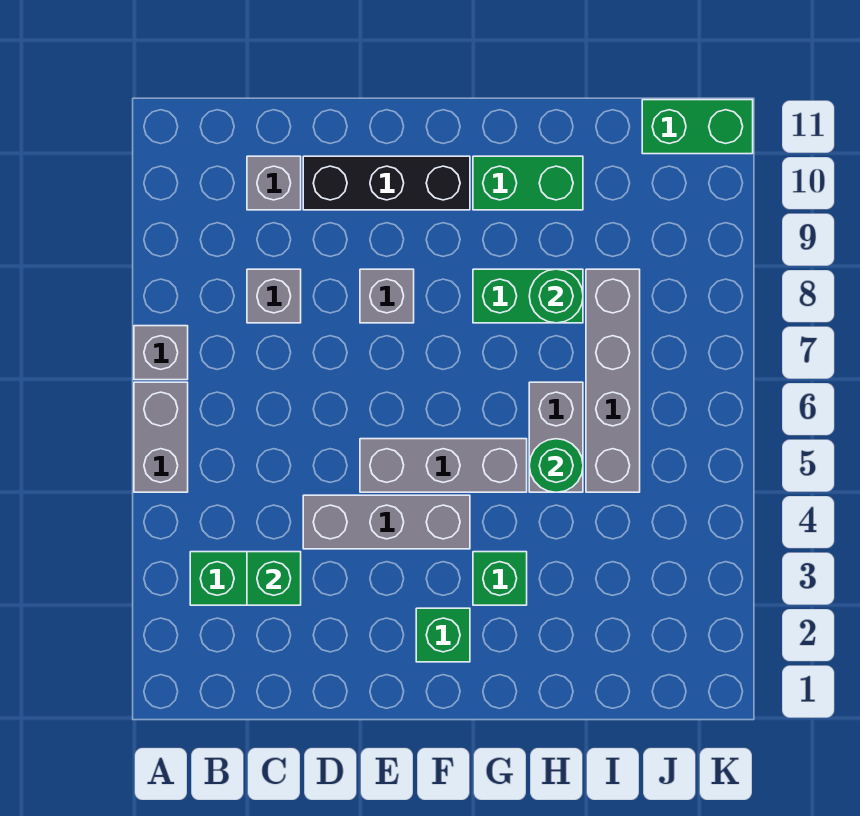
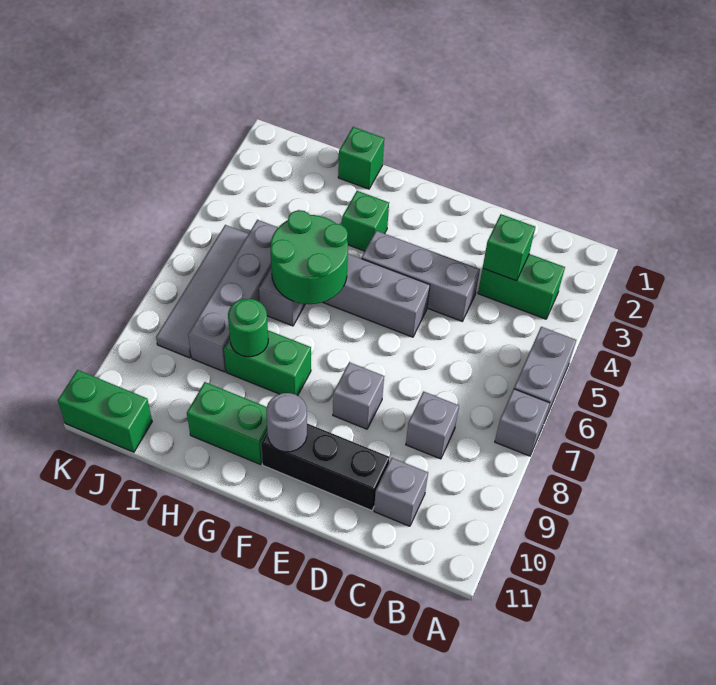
green brick F2 level 1 -> green brick H1 level 1
none -> grey round brick F10 level 2
green round brick H5 level 2 -> green round brick G5:H6 level 2
none -> grey tile J5:J8 level 1

